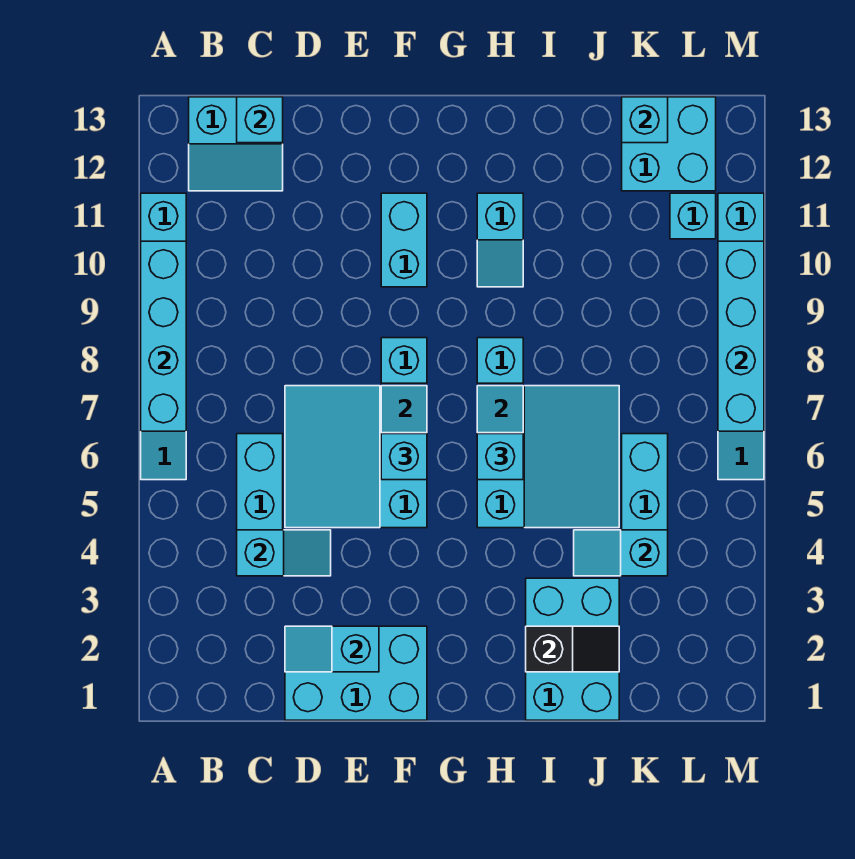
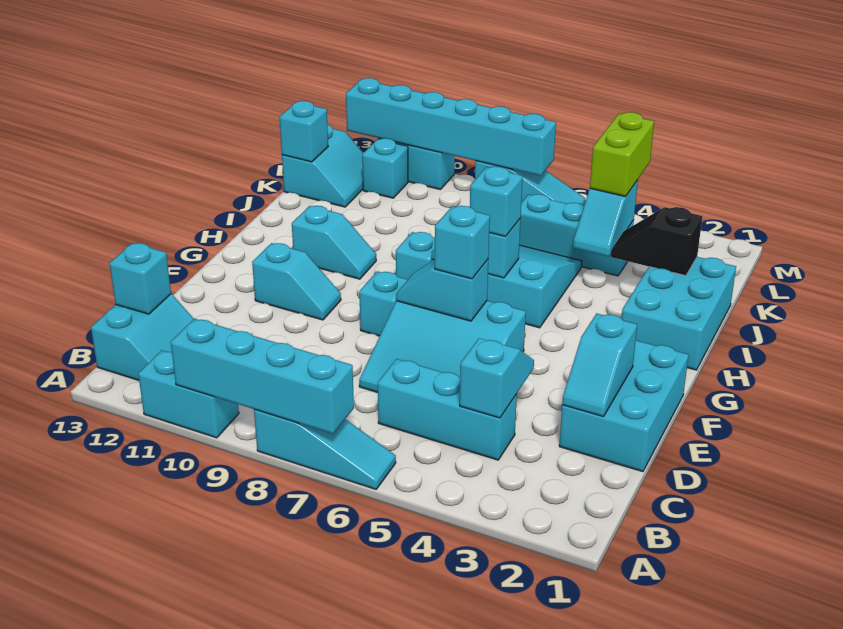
cyan brick F10:F11 level 1 -> cyan slope F10:F11 level 1 top 11
cyan brick I1:J3 level 1 -> cyan brick H1:J2 level 1
black slope I2:J2 level 2 top I -> black slope J2:J3 level 2 top 2
none -> lime brick K4:L4 level 3
cyan brick K12:L13 level 1 -> cyan slope K12:L13 level 1 top 13
cyan brick M7:M10 level 2 -> cyan brick M7:M12 level 2

